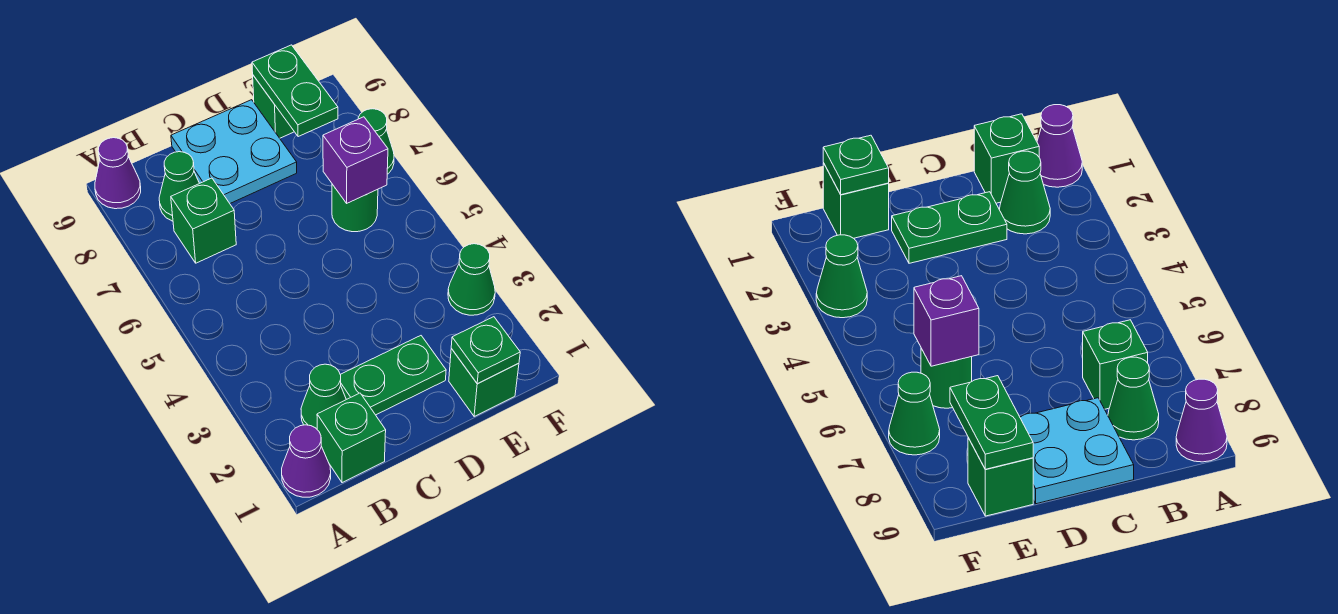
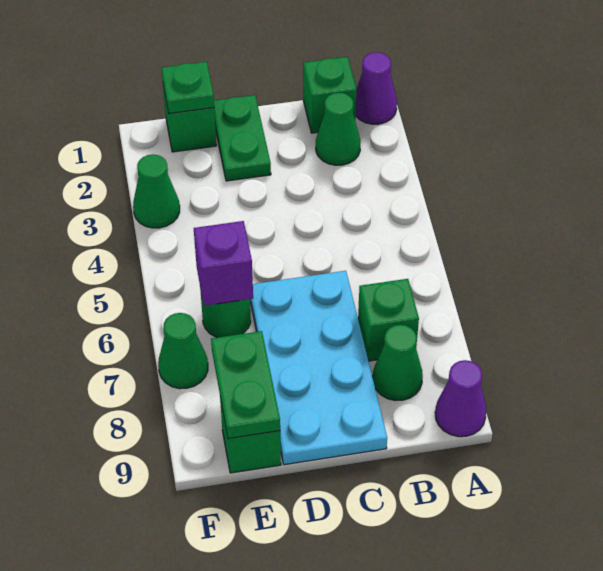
green plate C2:D2 level 1 -> green plate D1:D2 level 1
cyan plate C8:D9 level 1 -> cyan plate C6:D9 level 1

